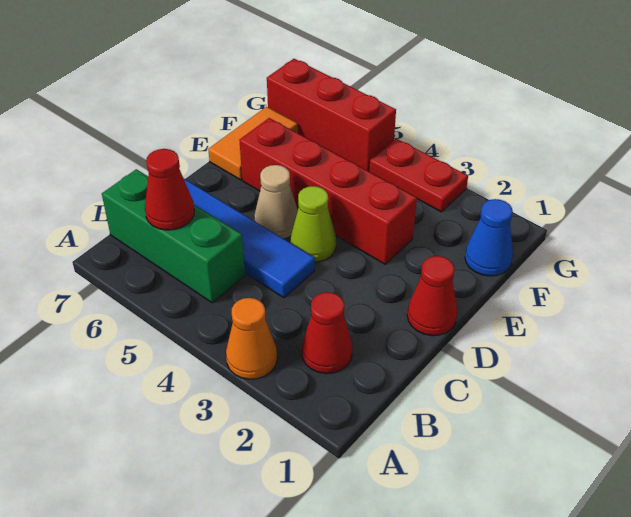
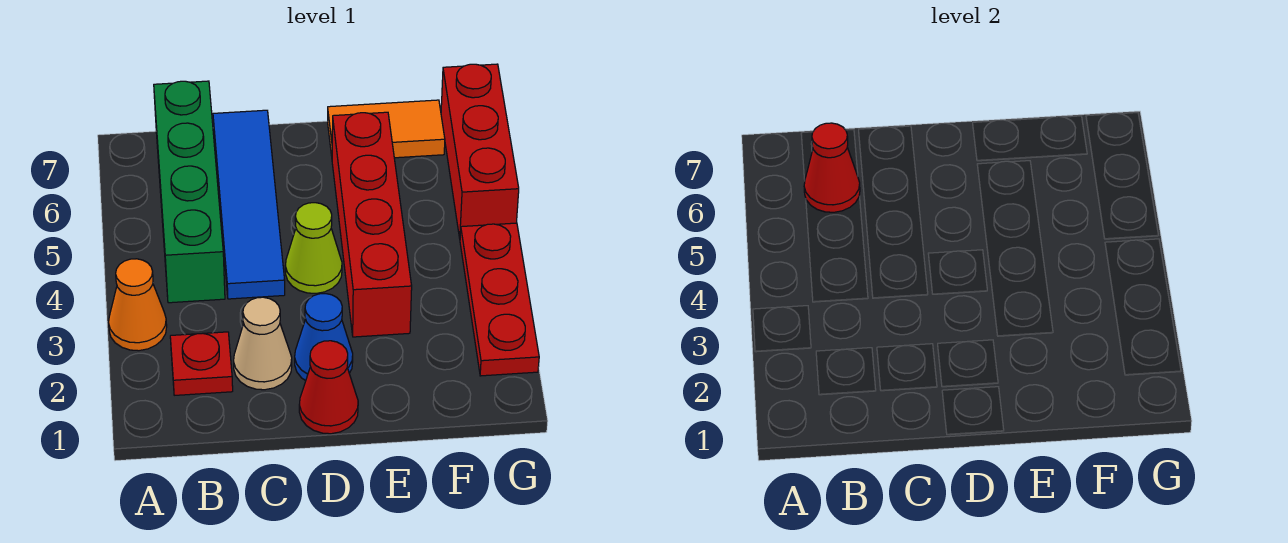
red cone B2 level 1 -> red plate B2 level 1
green brick B5:B7 level 1 -> green brick B4:B7 level 1
tan cone D5 level 1 -> tan cone C2 level 1
blue cone F1 level 1 -> blue cone D2 level 1
red plate G3:G4 level 1 -> red plate G2:G4 level 1

